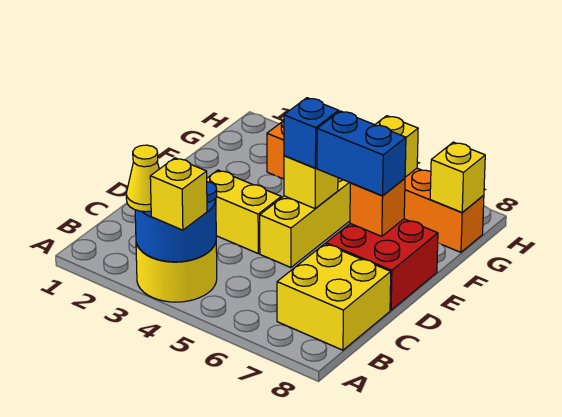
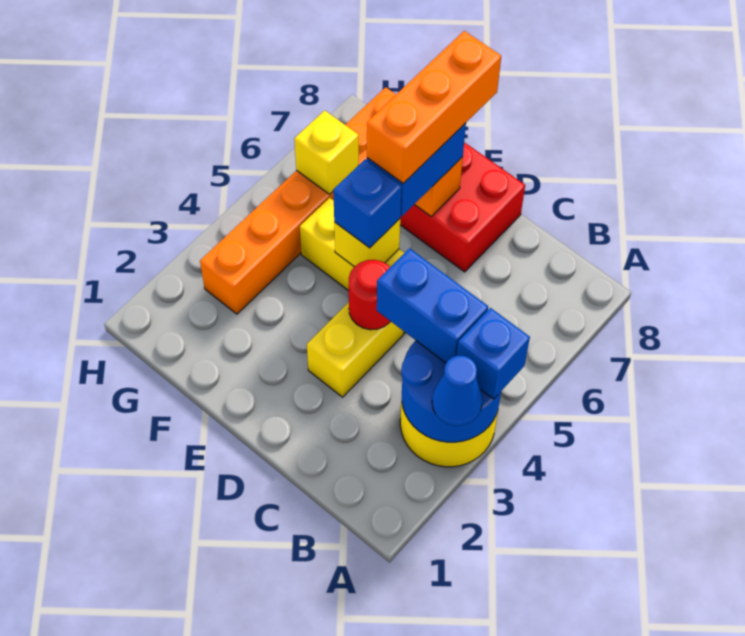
yellow cone A3 level 3 -> blue cone A3 level 3
yellow brick A4 level 3 -> blue brick A4 level 3
none -> blue brick B4:C4 level 3
yellow brick B7:C8 level 1 -> none
none -> red round brick D4 level 2
none -> orange brick E6:E8 level 4
yellow brick G8 level 2 -> none

